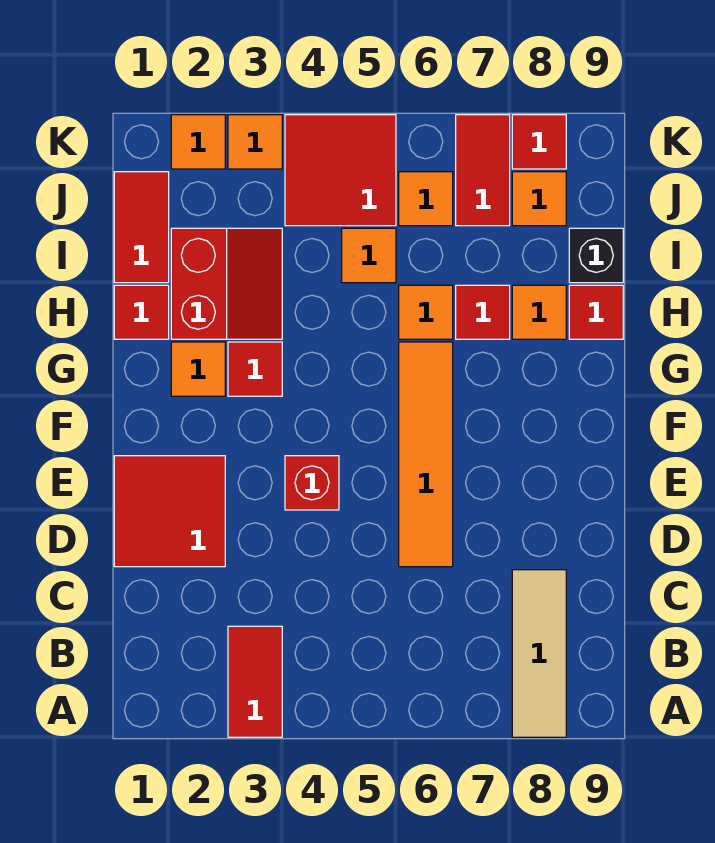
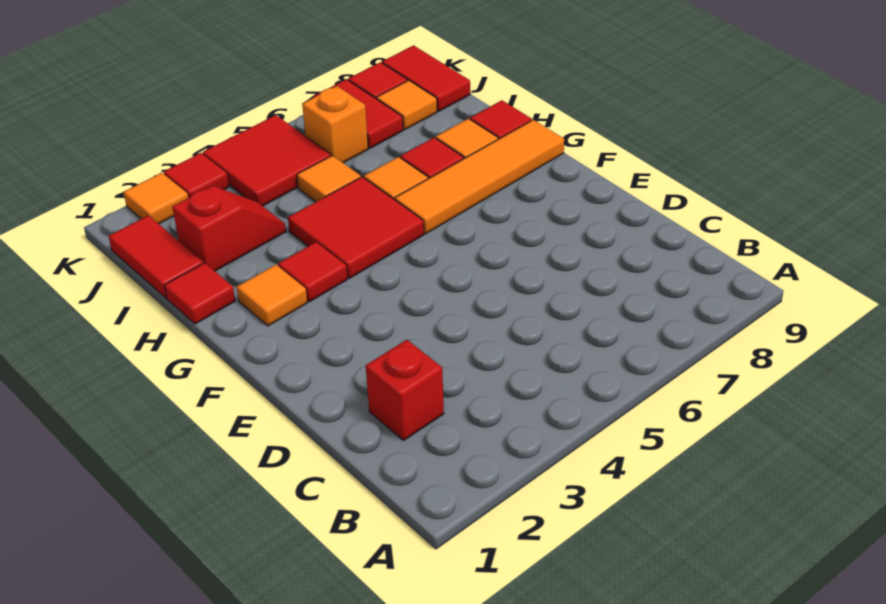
red tile A3:B3 level 1 -> red tile J9:K9 level 1
tan tile A8:C8 level 1 -> none
red tile D1:E2 level 1 -> red tile G4:H5 level 1
orange tile D6:G6 level 1 -> orange tile G6:G9 level 1
red brick E4 level 1 -> red brick C2 level 1
red slope H2:I3 level 1 top 2 -> red slope I2:I3 level 1 top 2
black brick I9 level 1 -> none
orange tile J6 level 1 -> orange brick J6 level 1
orange tile K3 level 1 -> red tile K3 level 1

